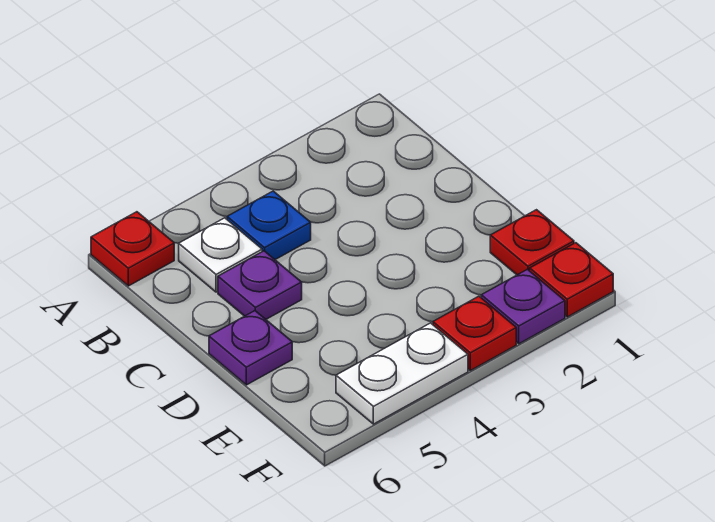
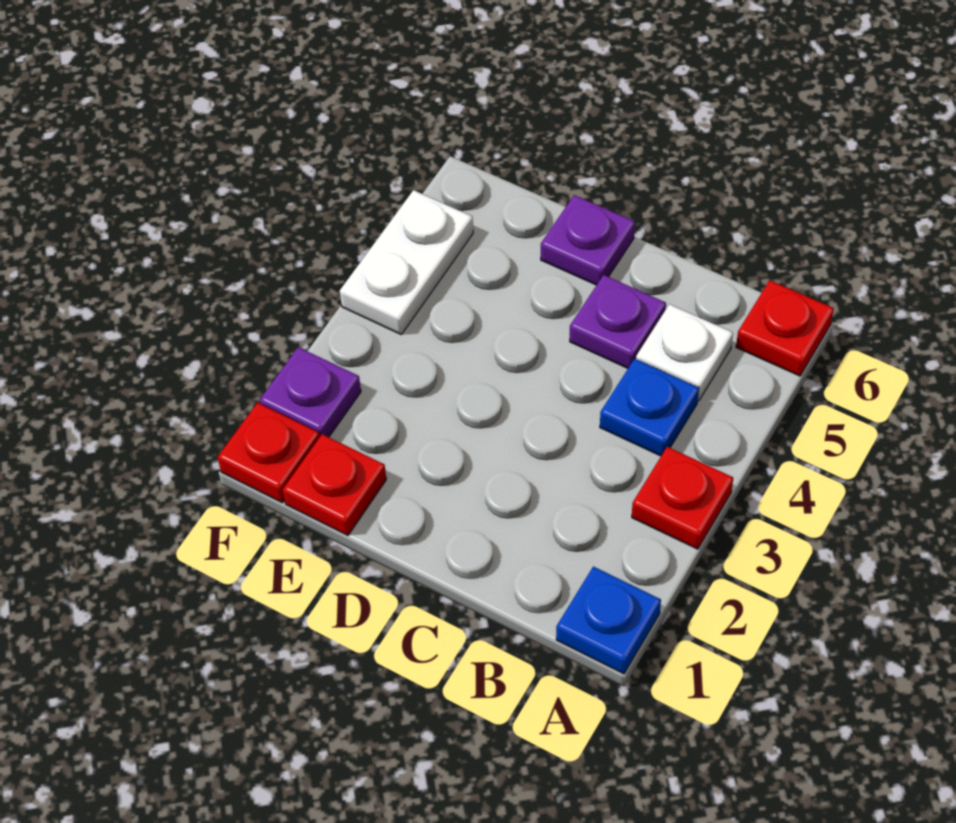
none -> blue plate A1 level 1
red plate F3 level 1 -> red plate A3 level 1

